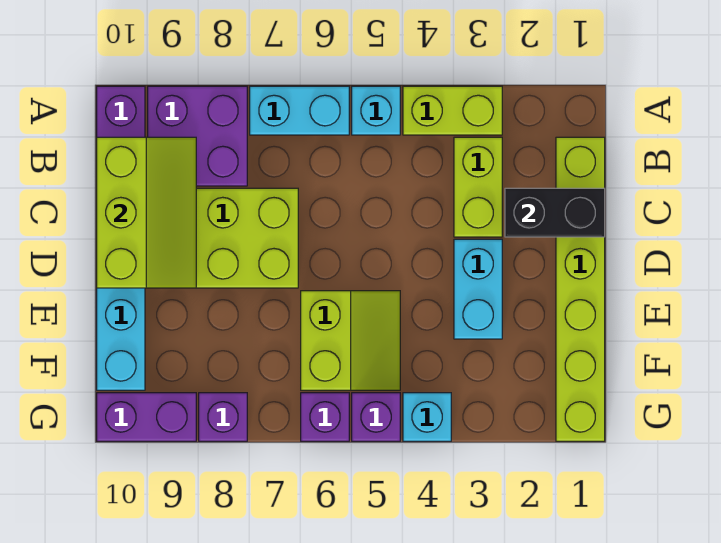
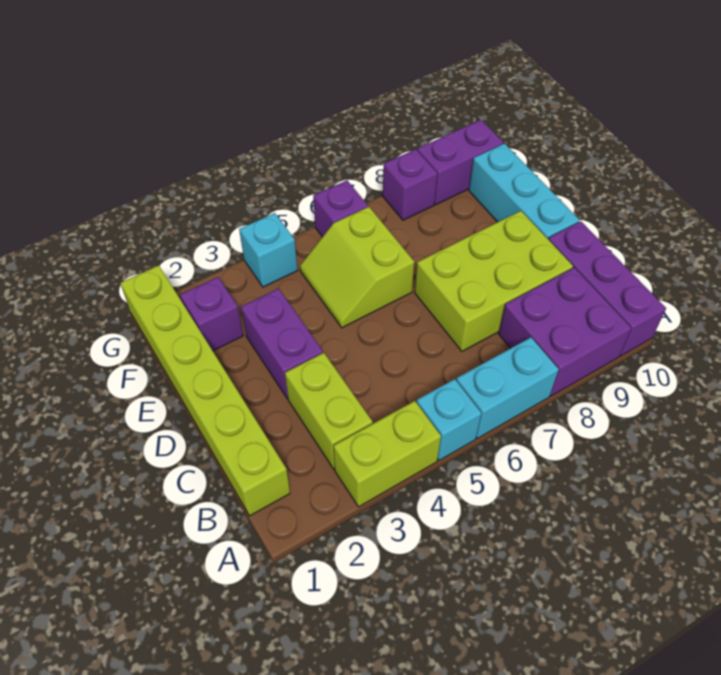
lime slope B9:D10 level 2 top 10 -> none
black brick C1:C2 level 2 -> none
cyan brick D3:E3 level 1 -> purple brick D3:E3 level 1
purple brick G5 level 1 -> purple brick F2 level 1

